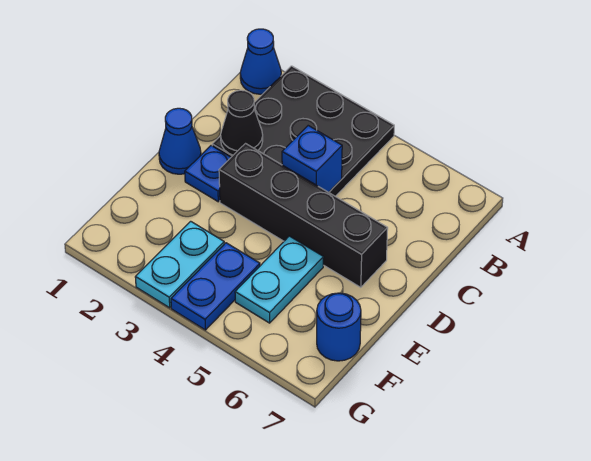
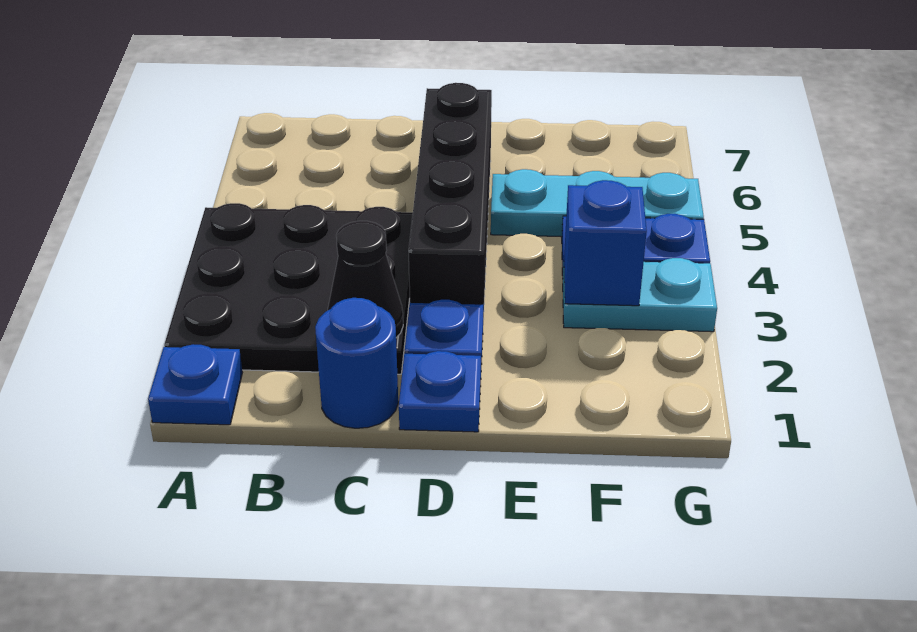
blue cone A1 level 1 -> blue plate A1 level 1
blue brick C4 level 2 -> blue brick F3 level 2
blue cone D1 level 1 -> blue plate D1 level 1
cyan plate E5:F5 level 1 -> cyan plate E5:G5 level 1
blue round brick F7 level 1 -> blue round brick C1 level 1

